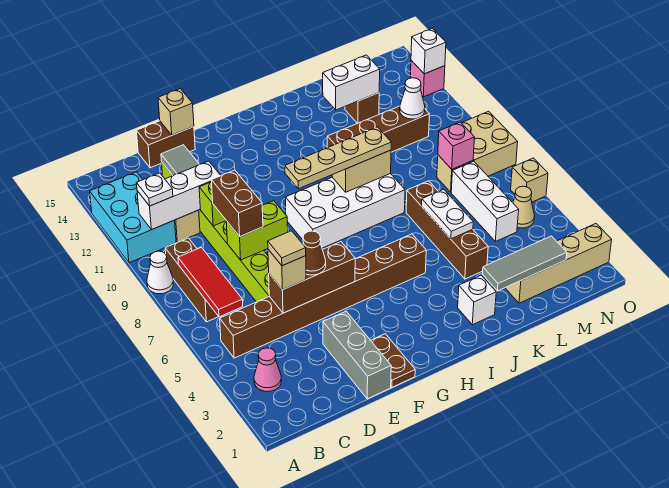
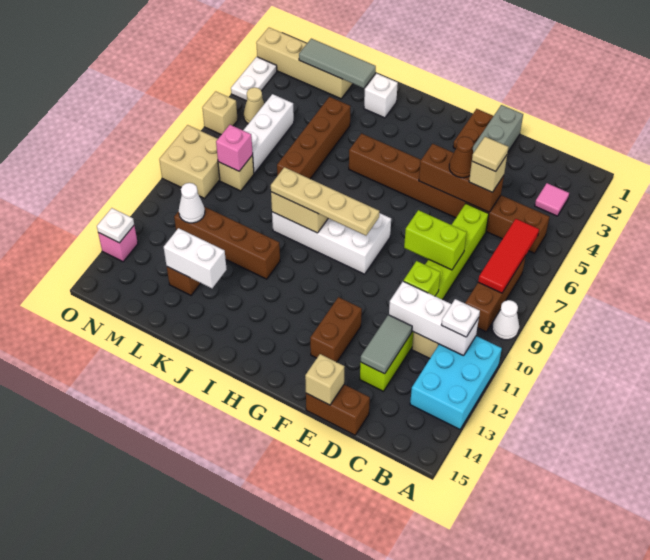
pink cone B3 level 1 -> pink tile B3 level 1
brown brick D8:D9 level 3 -> brown brick F12:F13 level 1
white plate K5:K6 level 2 -> white plate O3:O4 level 1
white brick O13 level 2 -> white plate O13 level 2

